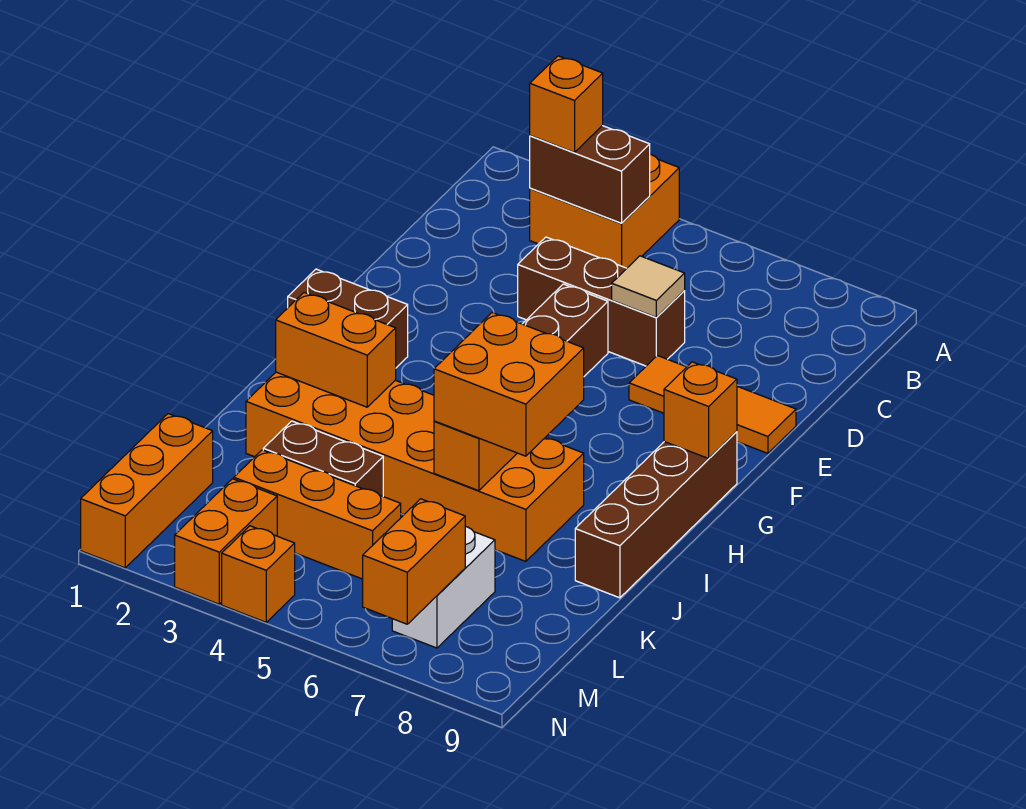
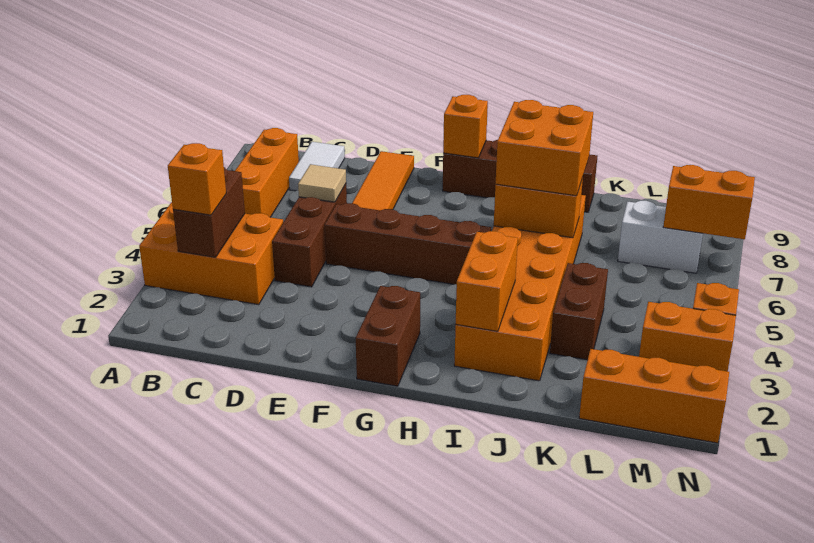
orange brick A3:B4 level 1 -> orange brick A3:C4 level 1
none -> white tile C8:C9 level 1
orange brick L3:L5 level 1 -> orange brick B6:B8 level 1

